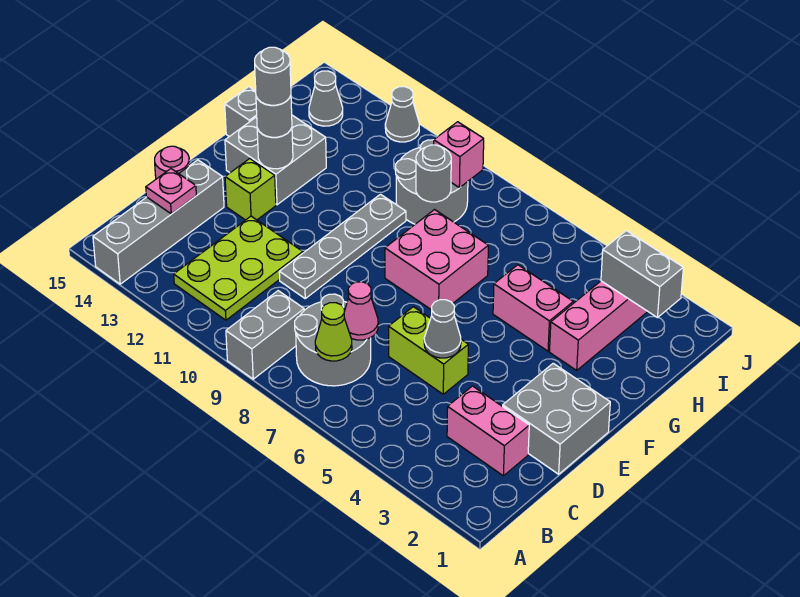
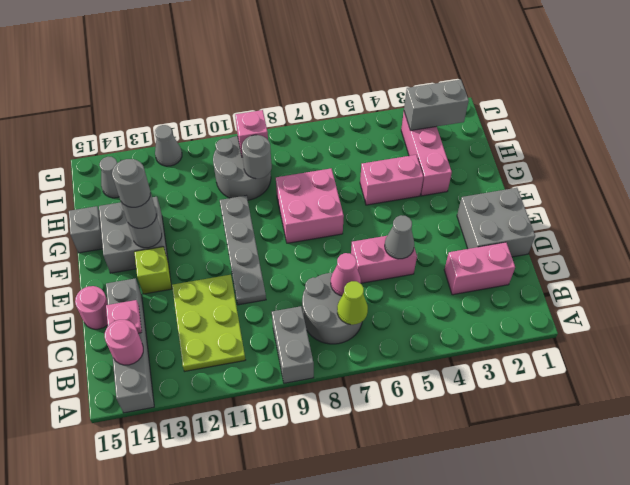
none -> pink round brick B14 level 2
lime brick D5:D6 level 1 -> pink brick D5:D6 level 1

